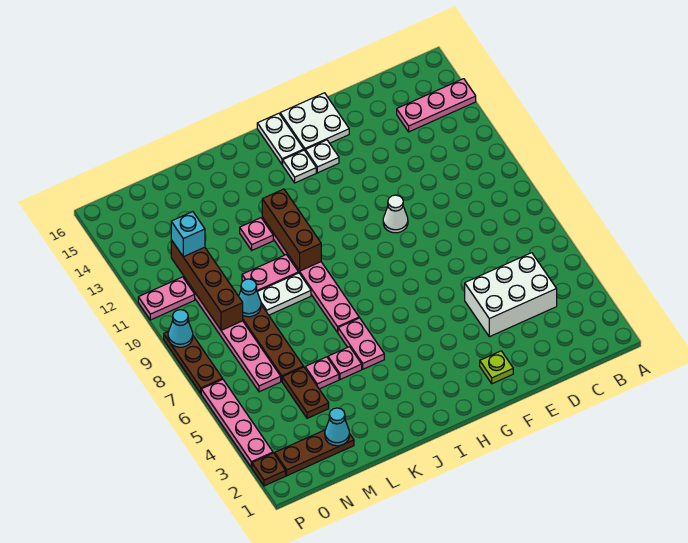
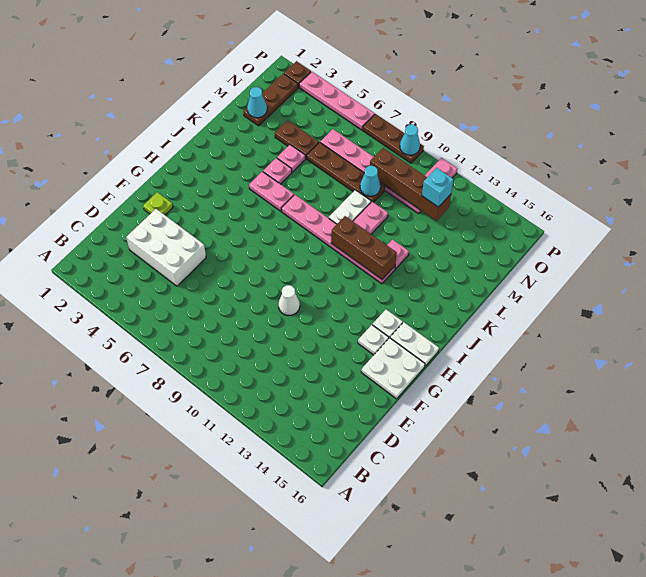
pink plate A14:C14 level 1 -> none
white brick C4:E5 level 1 -> white brick D3:E5 level 1

